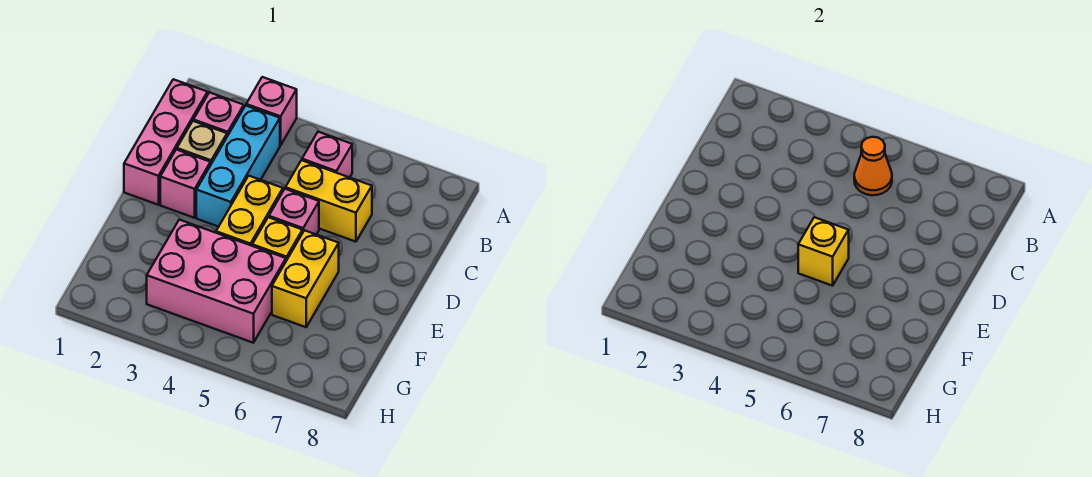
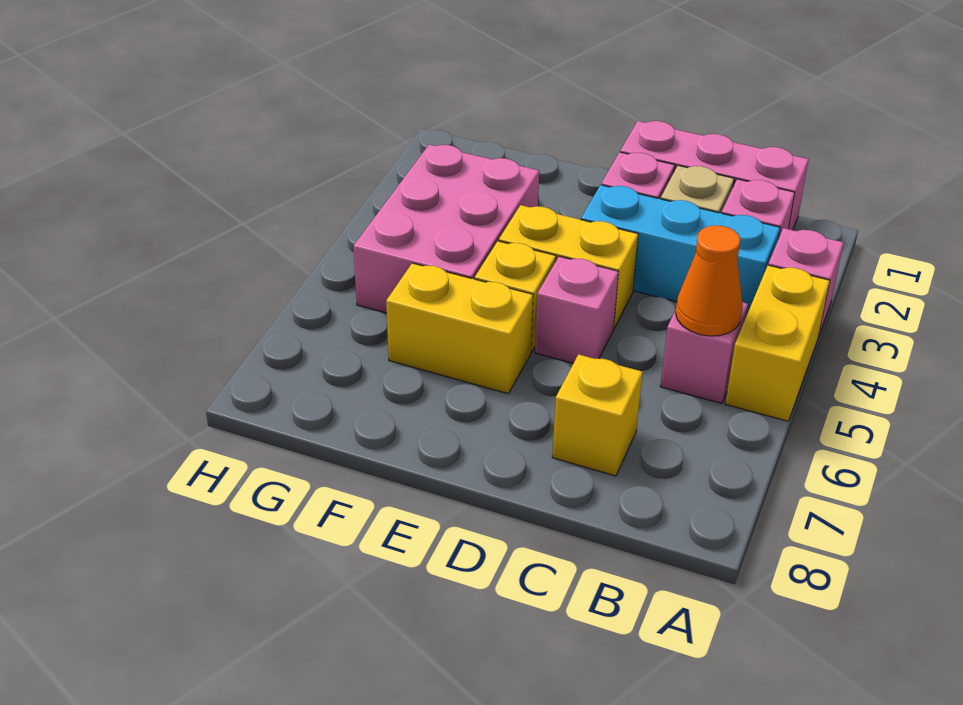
yellow brick C5:C6 level 1 -> yellow brick A4:A5 level 1
yellow brick E5 level 2 -> yellow brick C7 level 1

